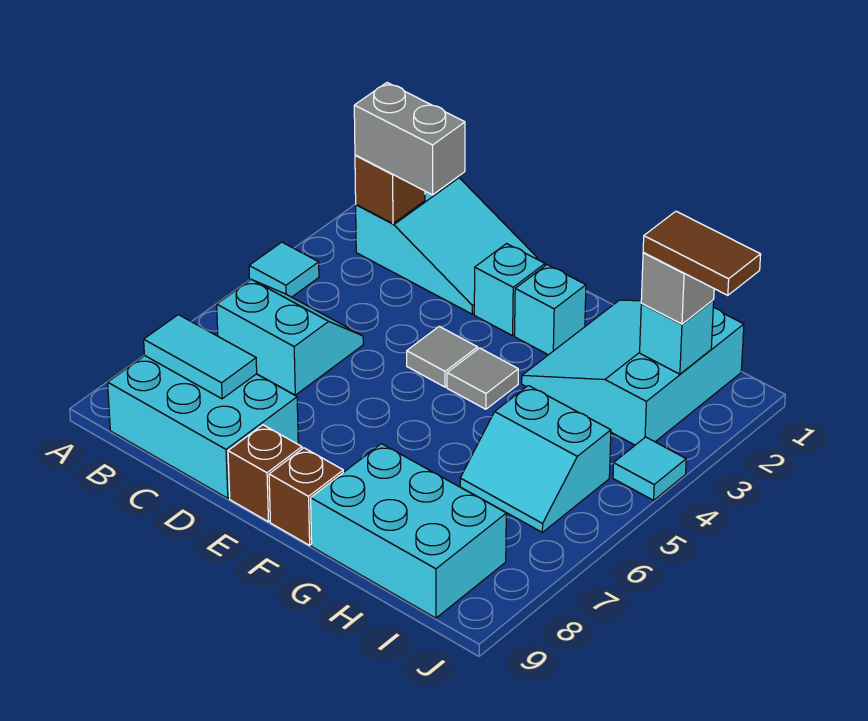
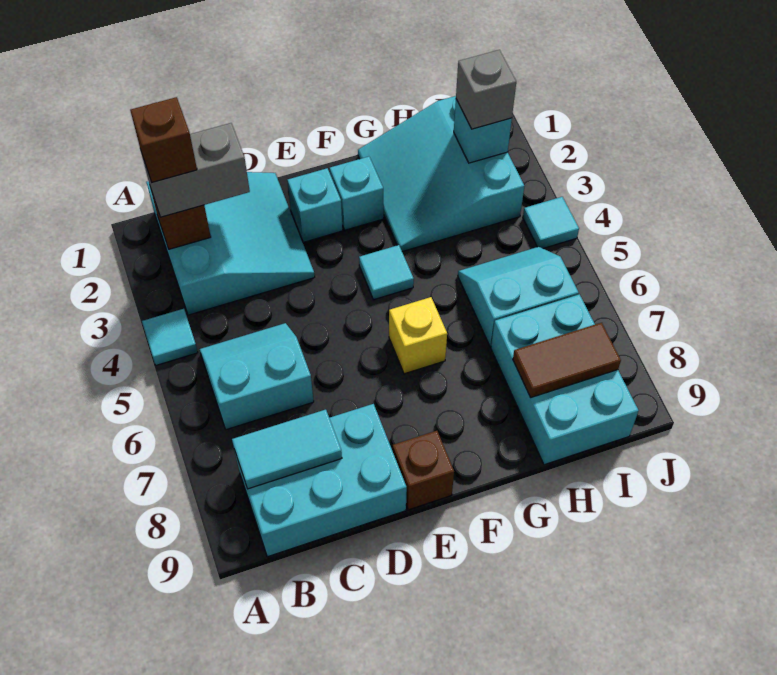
cyan slope B1:D2 level 1 top B -> cyan slope B1:D3 level 1 top B
grey tile E4 level 1 -> none
grey tile F4 level 1 -> cyan tile F4 level 1
none -> yellow brick F6 level 1
brown brick F9 level 1 -> brown brick B2 level 4
cyan brick G8:I9 level 1 -> cyan brick H7:I9 level 1
cyan slope H5:I6 level 1 top 5 -> cyan slope H5:I6 level 1 top 6
brown tile I2:J2 level 4 -> brown tile H8:I8 level 2

